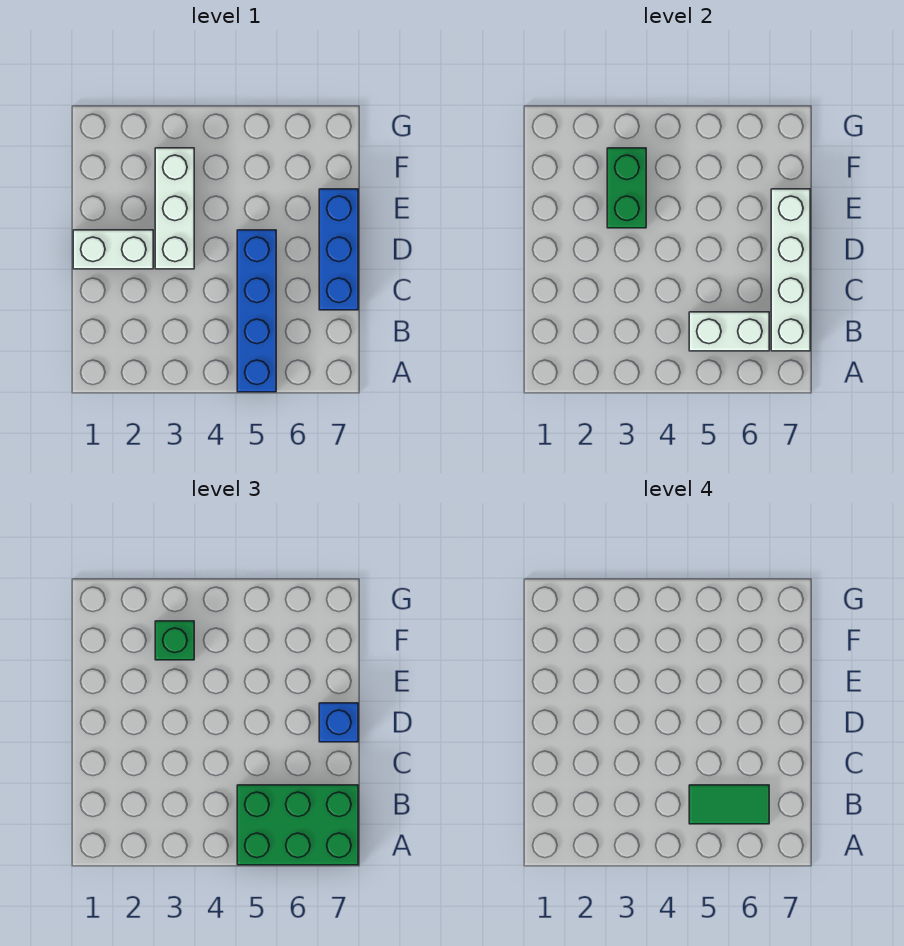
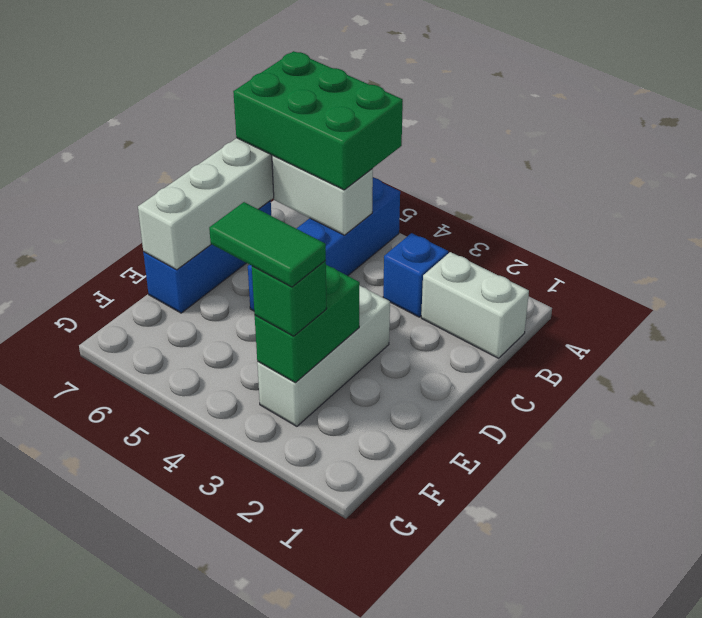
green tile B5:B6 level 4 -> green tile F3:F4 level 4
white brick D1:D2 level 1 -> white brick B1:B2 level 1
blue brick D7 level 3 -> blue brick B3 level 1

